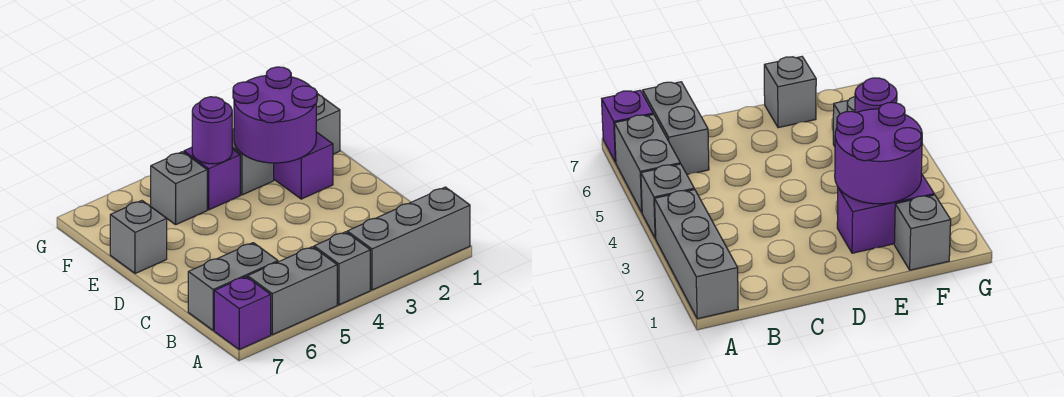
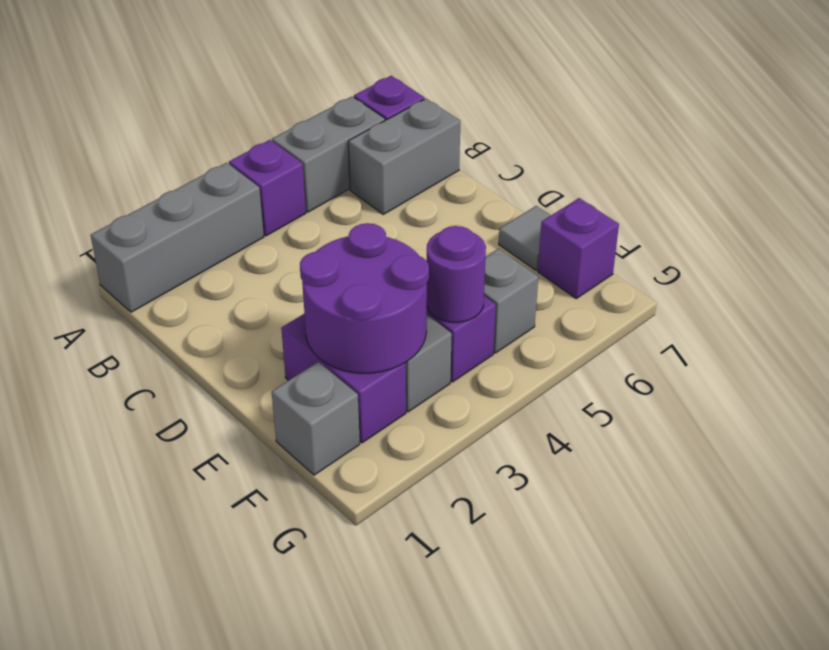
grey brick A4 level 1 -> purple brick A4 level 1
grey brick E7 level 1 -> grey tile E7 level 1
none -> purple brick F7 level 1

